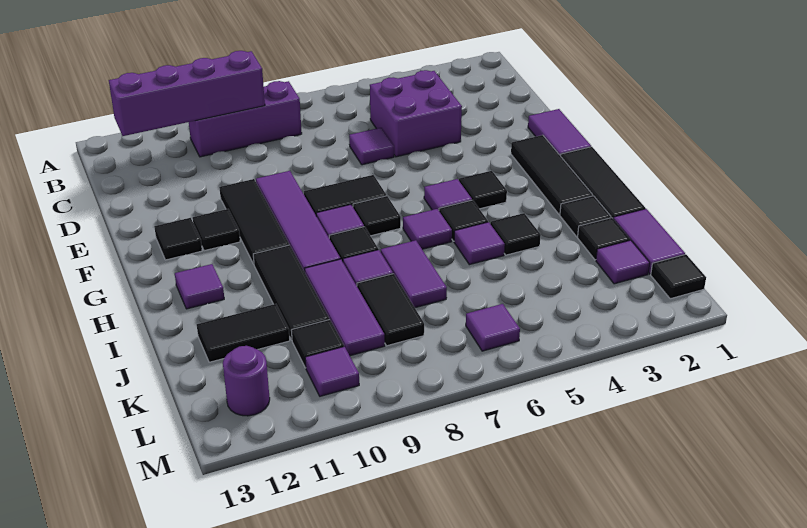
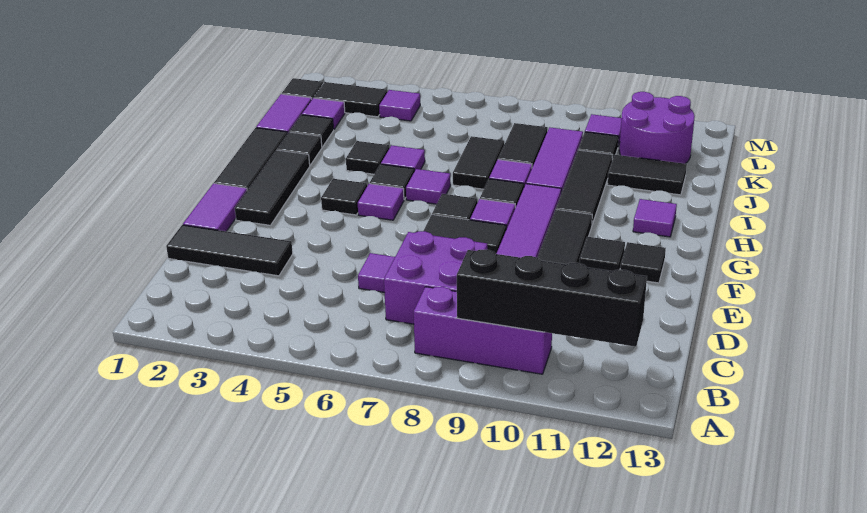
purple brick B9:B12 level 2 -> black brick B9:B12 level 2
purple brick C4:D5 level 1 -> purple brick C7:D8 level 1
none -> black tile D1:D3 level 1
purple tile I7:J7 level 1 -> black tile I7:J7 level 1
none -> black tile L2:L3 level 1
purple tile L6 level 1 -> purple tile L4 level 1
purple round brick L12 level 1 -> purple round brick K11:L12 level 1

